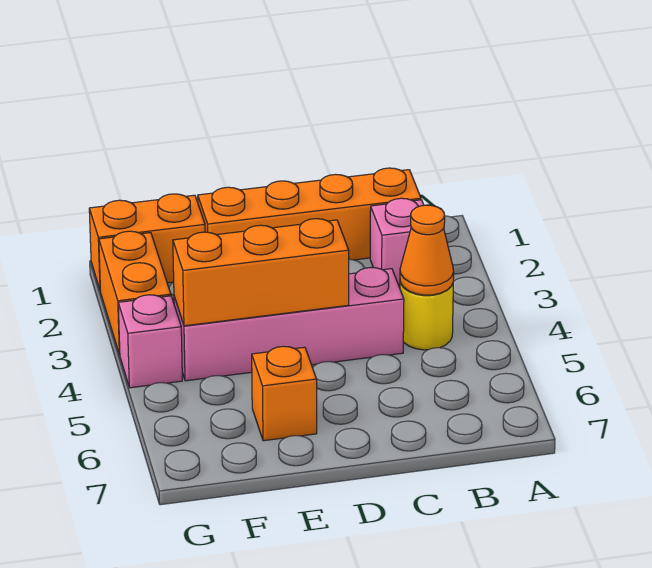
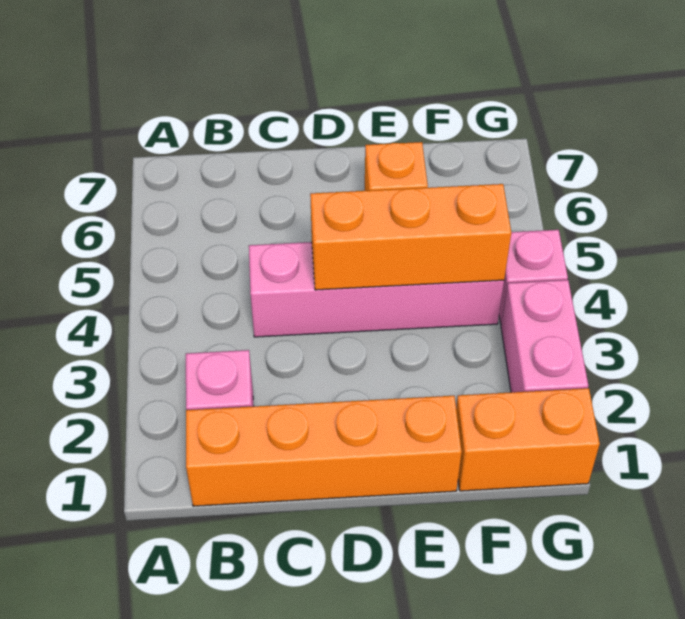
yellow round brick B4 level 1 -> none
orange cone B4 level 2 -> none
orange brick G2:G3 level 1 -> pink brick G2:G3 level 1

